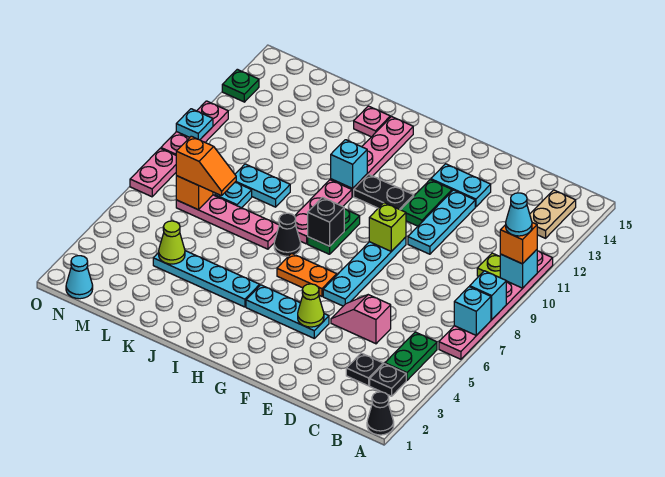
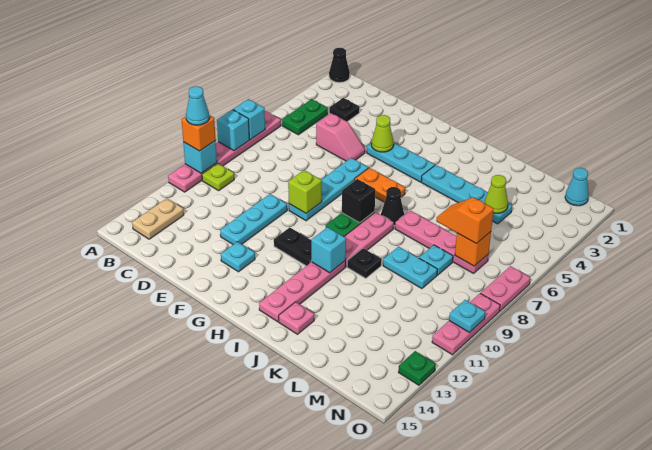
black plate B3 level 1 -> black plate J10 level 1
cyan plate E13:F13 level 1 -> cyan plate F13 level 1
green plate F11:F12 level 1 -> none

